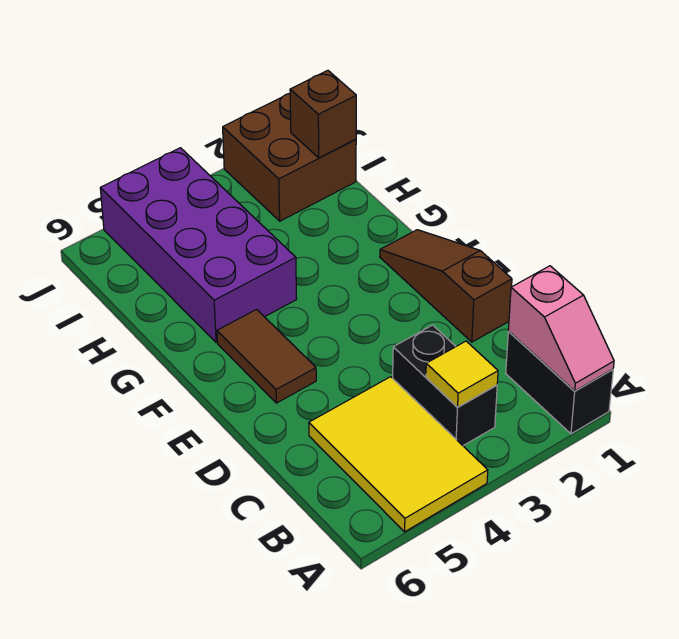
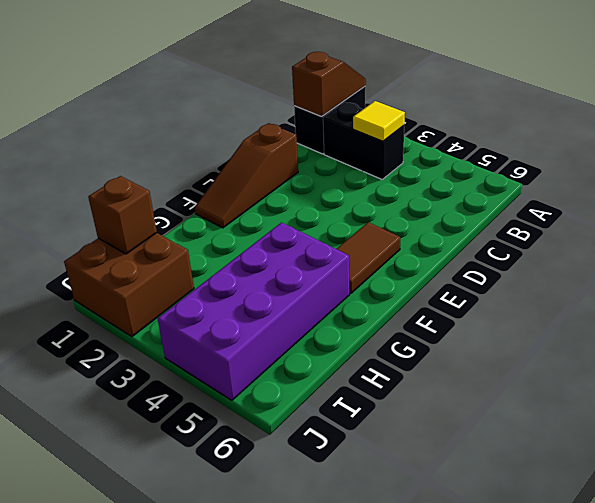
pink slope A1:B1 level 2 top B -> brown slope A1:B1 level 2 top B
yellow tile A4:C5 level 1 -> none
black brick B3:C3 level 1 -> black brick B2:B3 level 1

